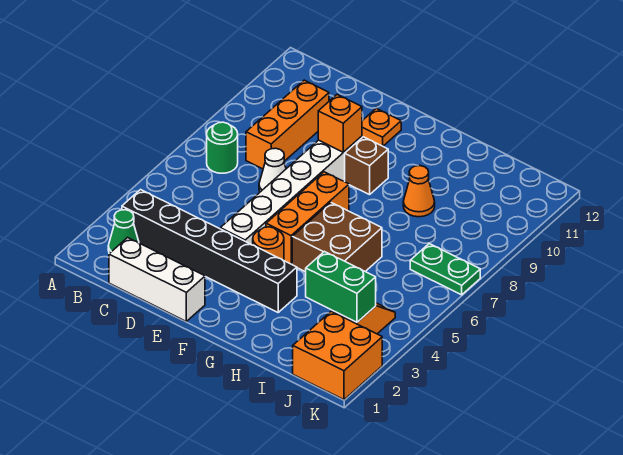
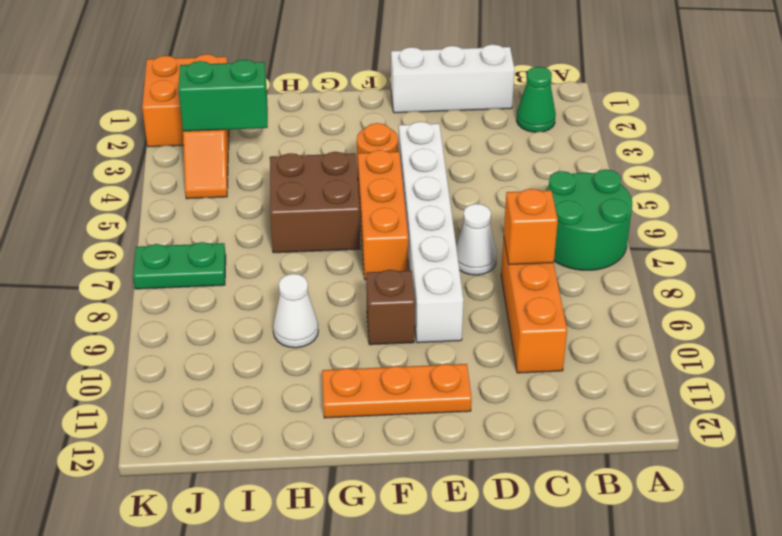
black brick B3:G3 level 1 -> none
green round brick B7 level 1 -> green round brick A6:B7 level 1
orange brick E9 level 2 -> orange brick C8 level 2
orange plate E11 level 1 -> orange plate E11:G11 level 1
orange cone H9 level 1 -> white cone H9 level 1

